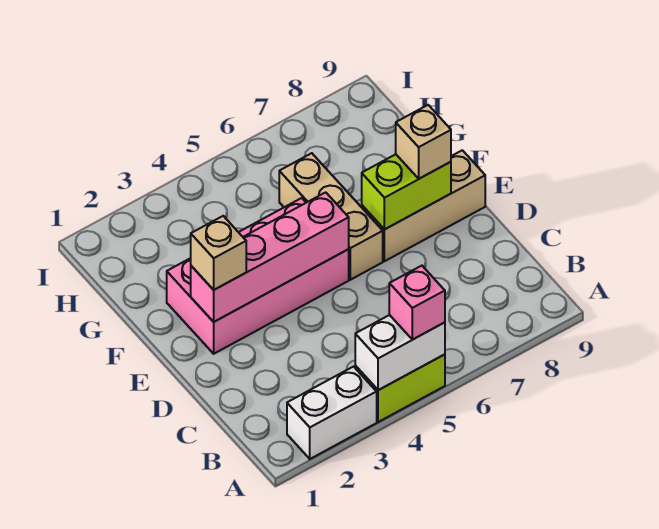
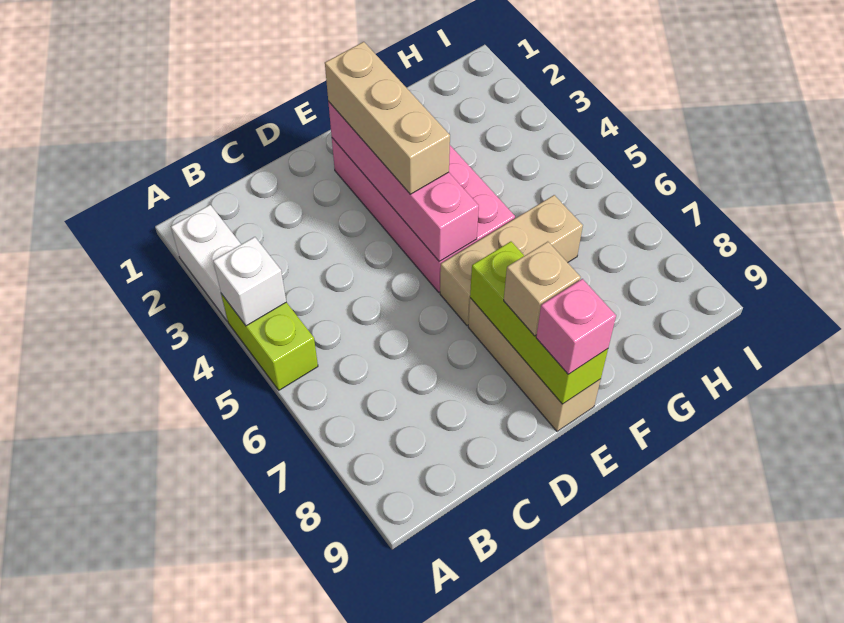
white brick A4:A5 level 2 -> white brick A4 level 2
pink brick A5 level 3 -> pink brick E9 level 3
tan brick E2 level 3 -> tan brick E2:E4 level 3
lime brick E7:E8 level 2 -> lime brick E7:E9 level 2

